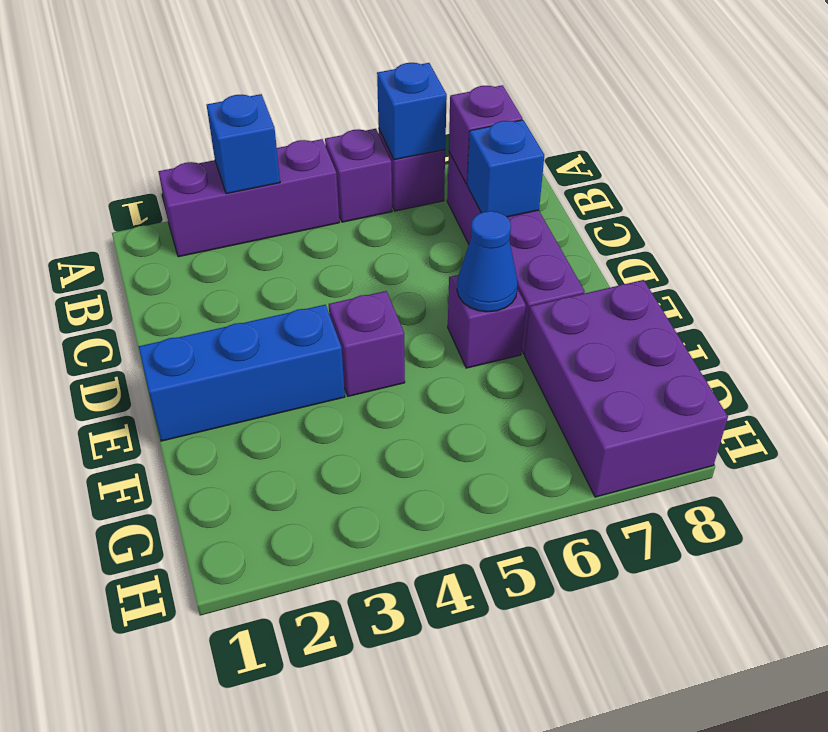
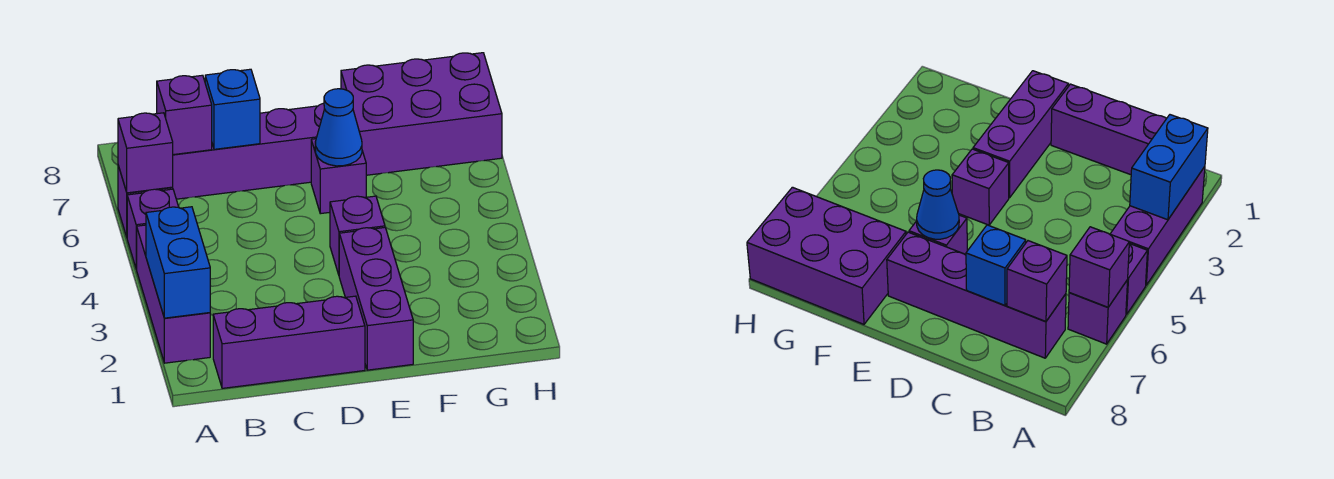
blue brick A3 level 2 -> blue brick A2:A3 level 2
blue brick A6 level 2 -> purple brick A6 level 2
none -> purple brick B1:D1 level 1
blue brick E1:E3 level 1 -> purple brick E1:E3 level 1

